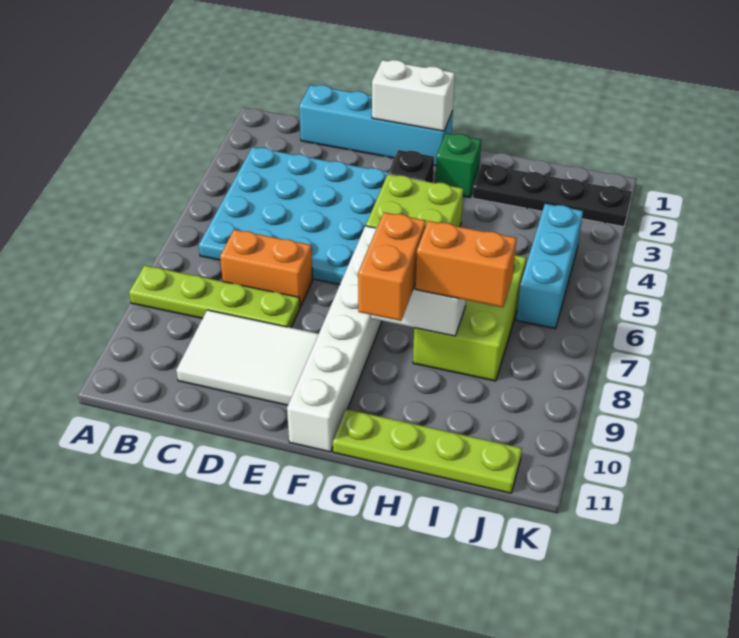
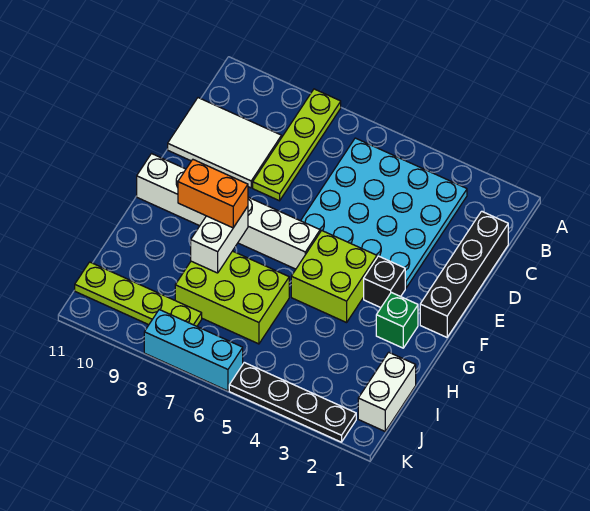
cyan brick C1:F1 level 1 -> black brick C1:F1 level 1
orange brick C7:D7 level 1 -> none
white tile C9:E10 level 1 -> white tile C9:D11 level 1
white brick E1:F1 level 2 -> white brick I1:J1 level 1
lime plate G11:J11 level 1 -> lime plate J8:J11 level 1
black plate H2:K2 level 1 -> black plate K2:K5 level 1
orange brick H8:I8 level 3 -> none
cyan brick J4:J6 level 1 -> cyan brick K6:K8 level 1

